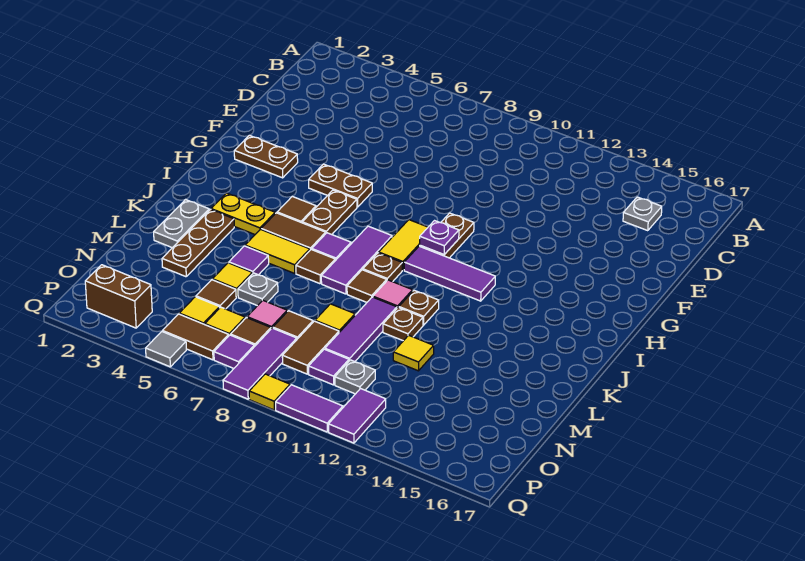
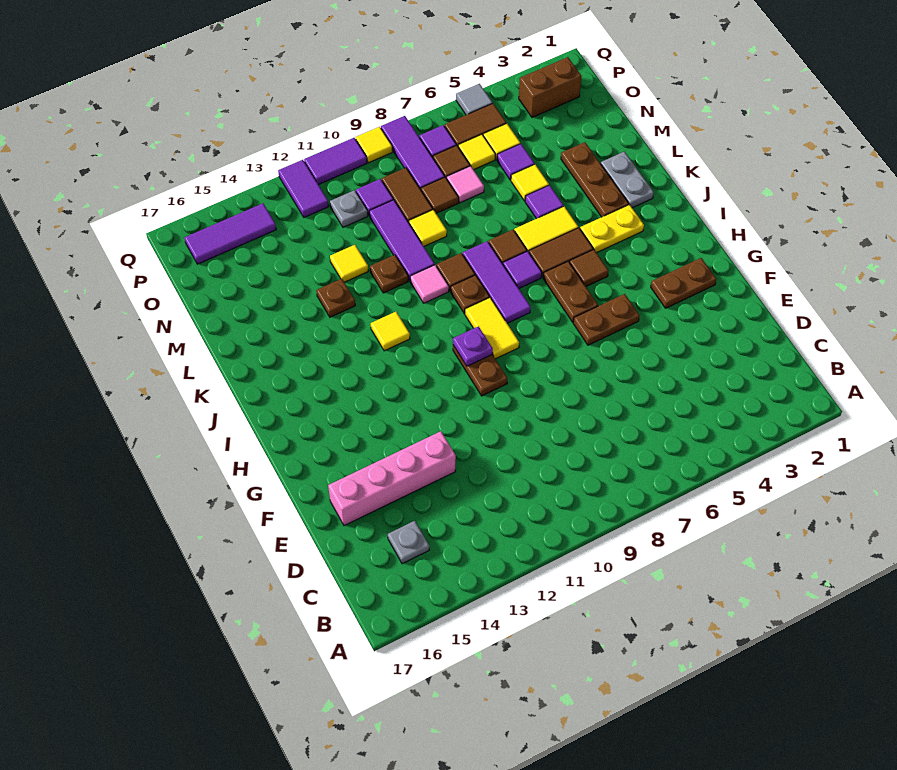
none -> pink brick E13:E16 level 1
purple tile I10:I12 level 1 -> purple tile P14:P16 level 1
none -> yellow tile J12 level 1
brown plate K11 level 1 -> brown plate L13 level 1
grey plate M6 level 1 -> none
brown tile N5 level 1 -> purple tile N5 level 1

